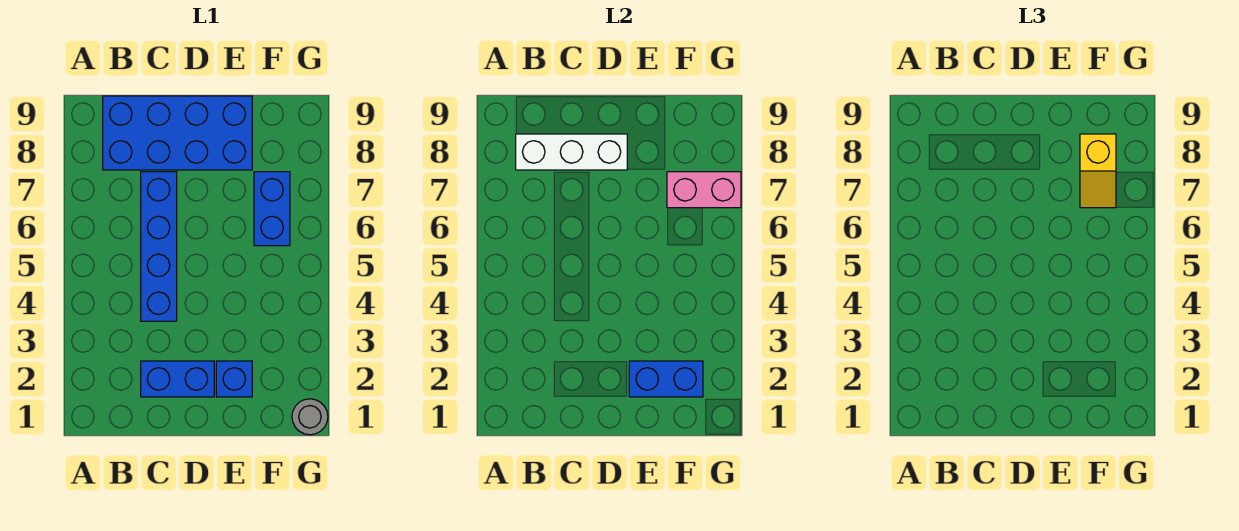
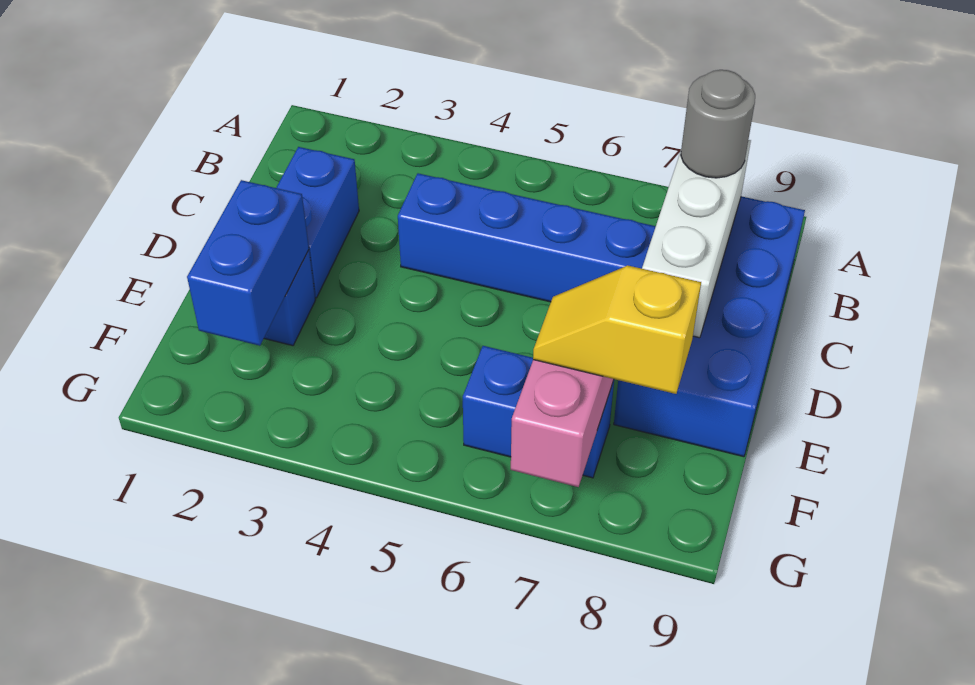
grey round brick G1 level 1 -> grey round brick B8 level 3

